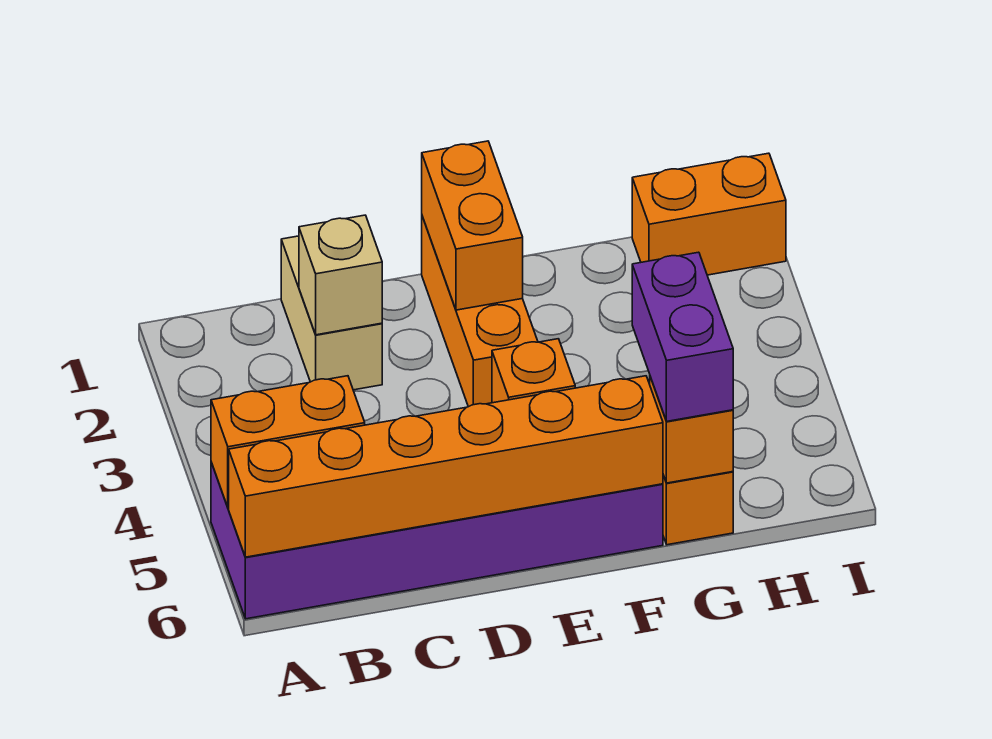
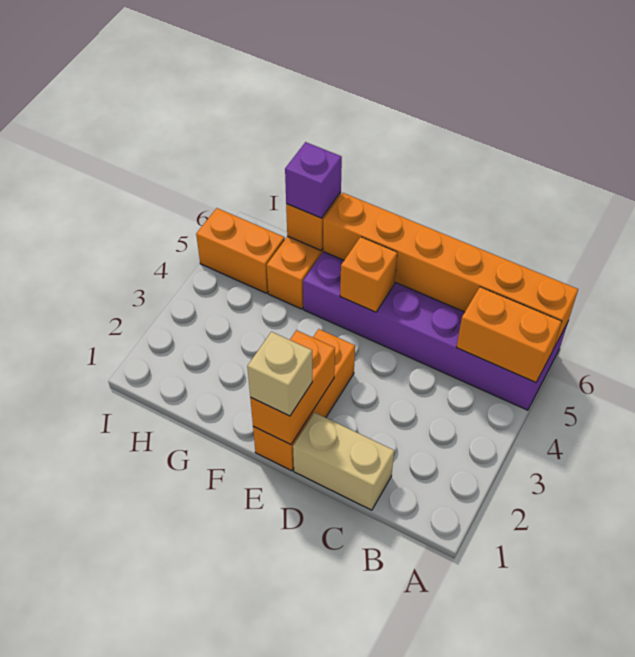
tan brick C1:C2 level 1 -> tan brick C1:D1 level 1
tan brick C2 level 2 -> tan brick E1 level 3
purple brick G5:G6 level 3 -> purple brick G6 level 3
orange brick H1:I1 level 1 -> orange brick H5:I5 level 1

